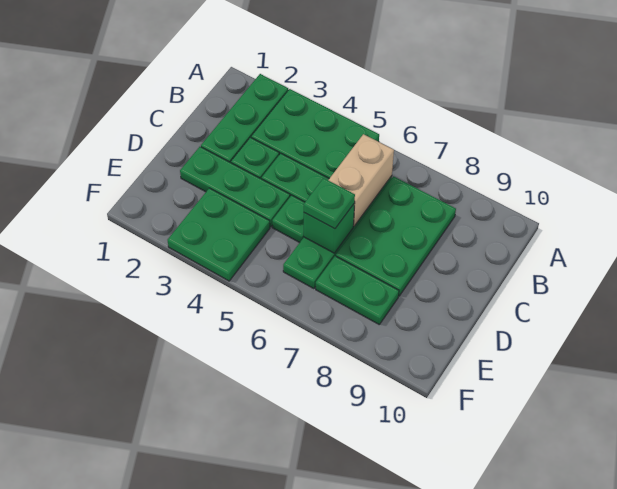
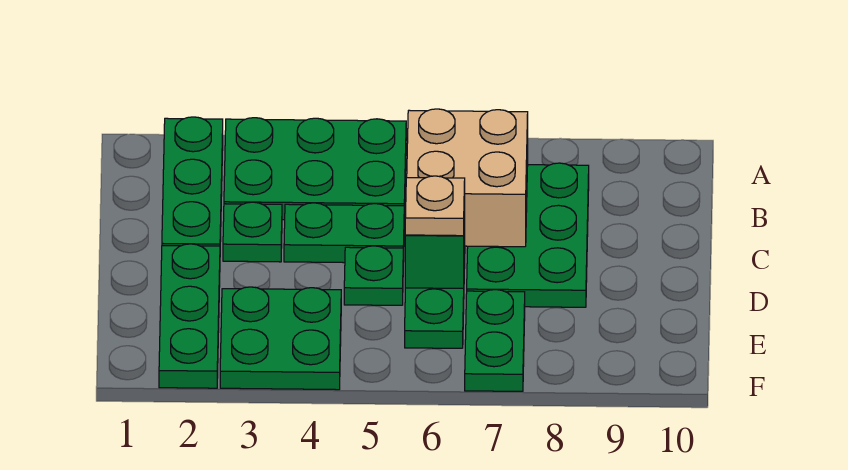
tan brick B6:C6 level 2 -> tan brick B6:C7 level 2
green plate D2:D4 level 1 -> green plate D2:F2 level 1
green plate D6 level 3 -> tan plate D6 level 3
green plate E7:E8 level 1 -> green plate E7:F7 level 1

